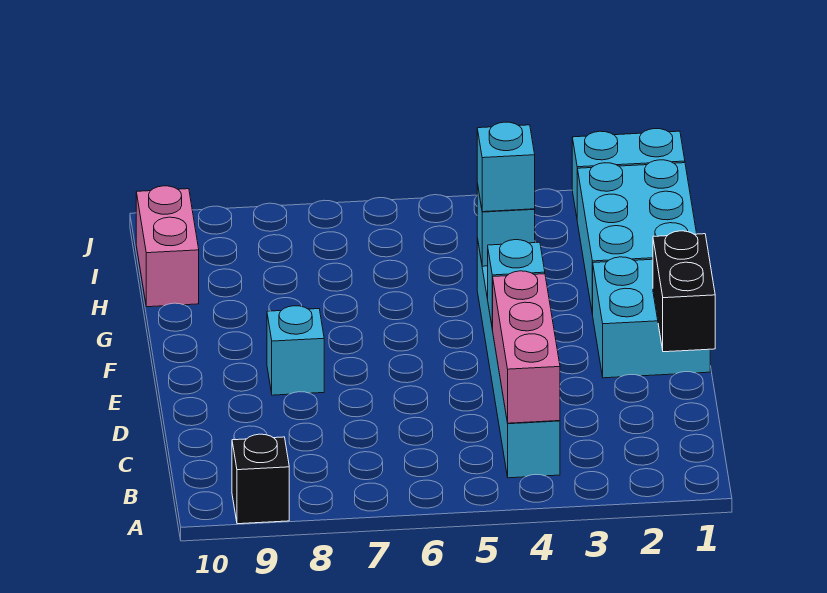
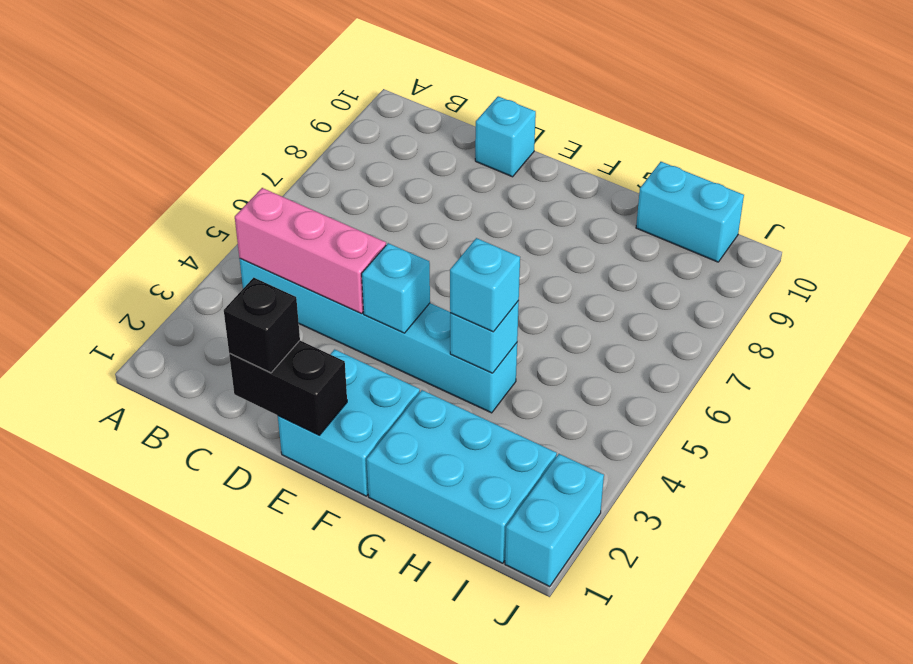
black brick A9 level 1 -> black brick D1 level 3
cyan brick E8 level 1 -> cyan brick D10 level 1
pink brick H10:I10 level 1 -> cyan brick H10:I10 level 1

